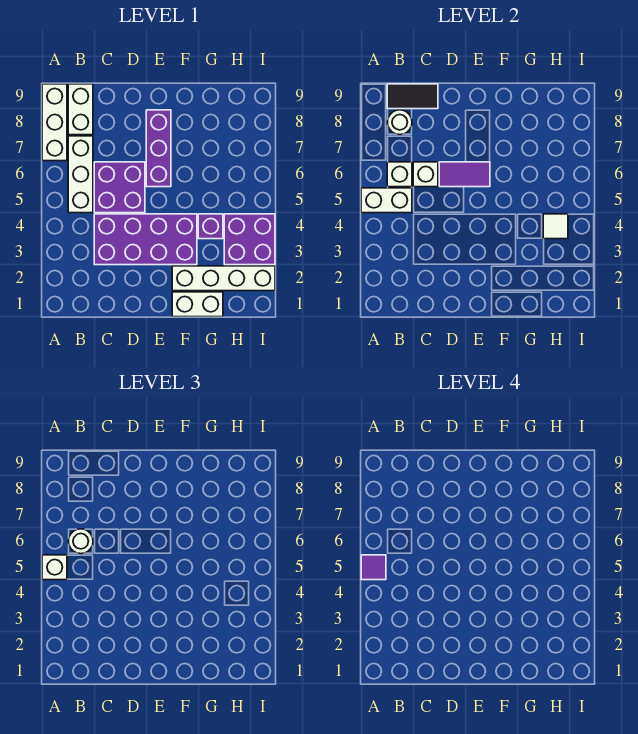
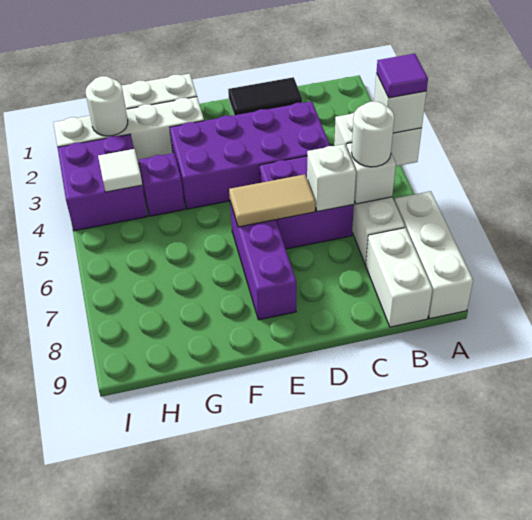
white round brick B8 level 2 -> white round brick H2 level 2
black tile B9:C9 level 2 -> black tile C1:D1 level 1
purple tile D6:E6 level 2 -> tan tile D6:E6 level 2

